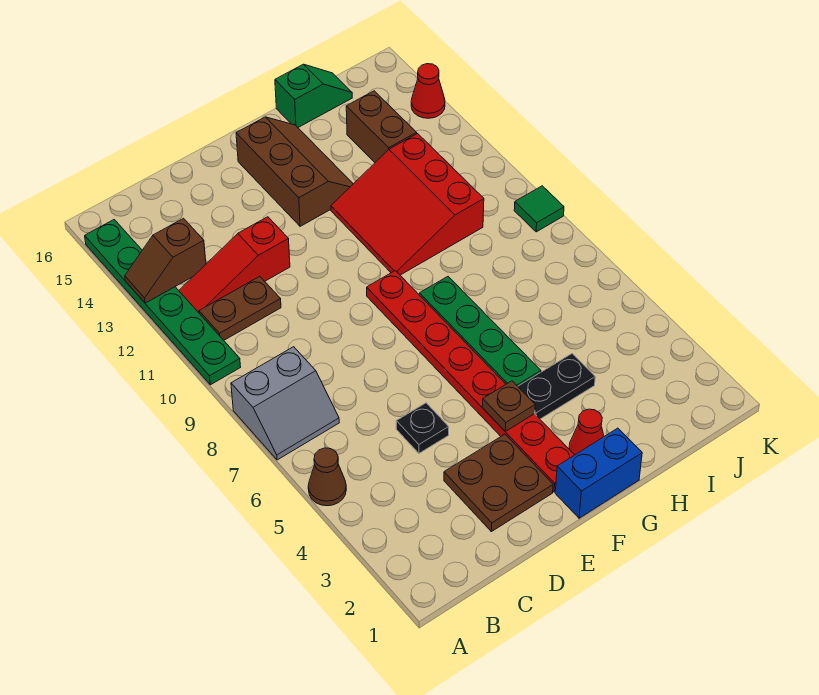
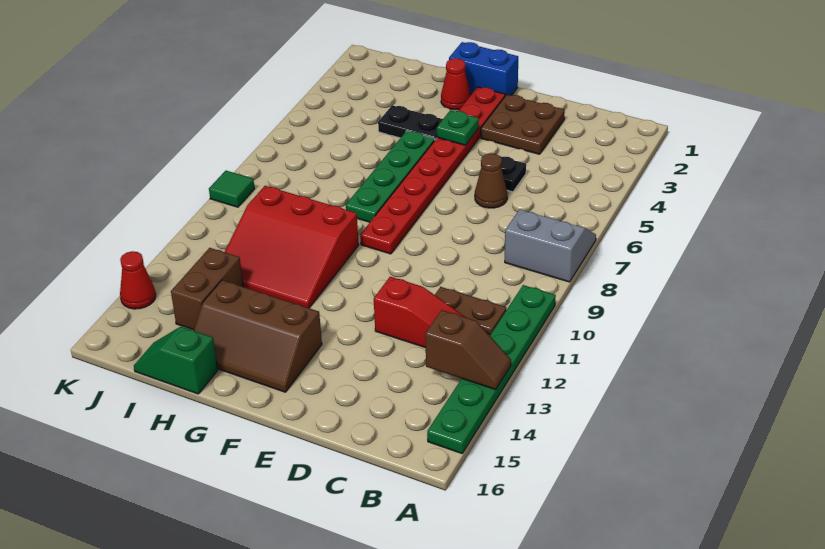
brown cone A5 level 1 -> brown cone D6 level 1
brown plate F4 level 2 -> green plate F4 level 2
brown slope F13:G15 level 1 top F -> brown slope F14:H15 level 1 top 14
red slope G10:I12 level 1 top I -> red slope G10:I12 level 1 top 10

